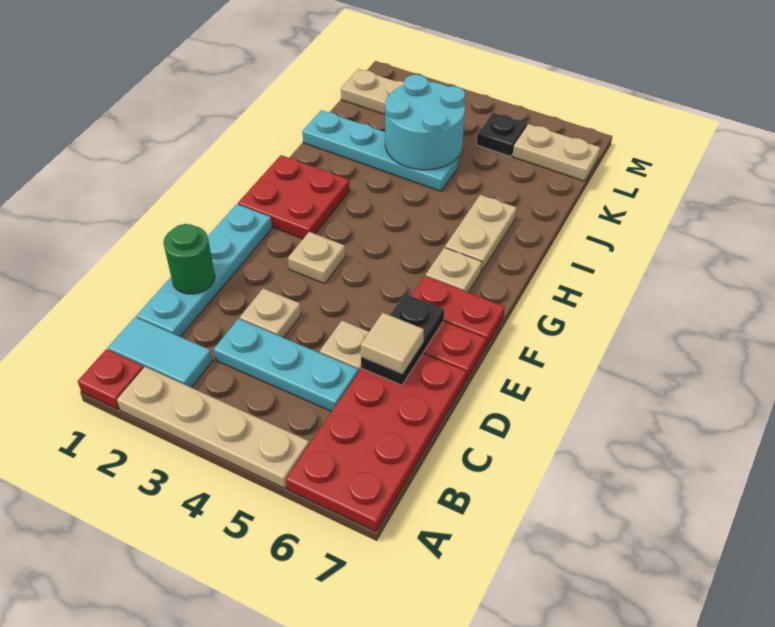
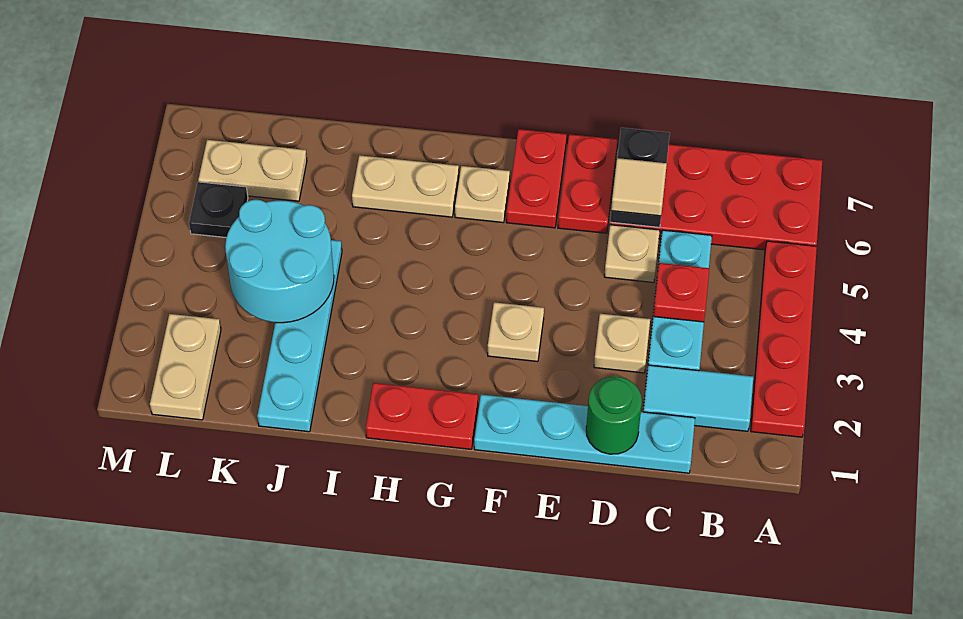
red plate A1 level 1 -> red plate C4 level 2
tan plate A2:A5 level 1 -> red plate A2:A5 level 1
cyan tile B1:B2 level 1 -> cyan tile B2:C2 level 1
black plate D6:E6 level 2 -> black plate D6:D7 level 2
red plate G1:H2 level 1 -> red plate G1:H1 level 1
tan plate L6:L7 level 1 -> tan plate K6:L6 level 1

